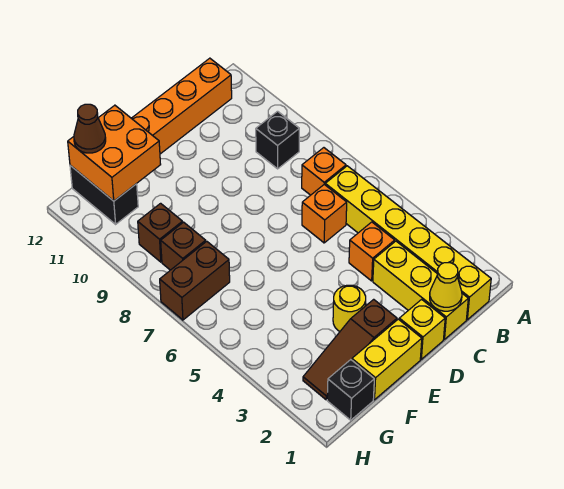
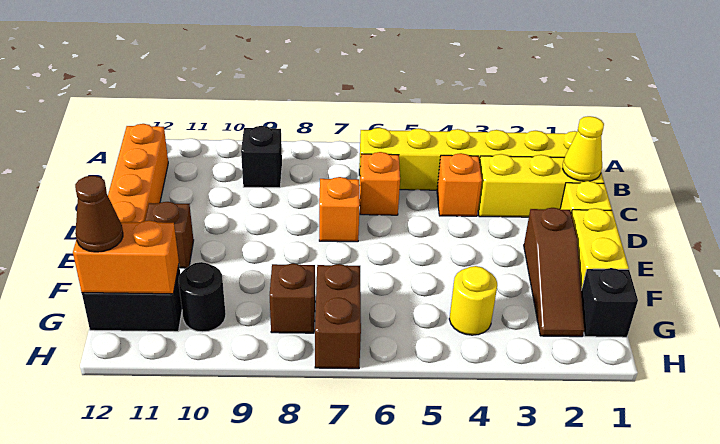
orange brick B7 level 1 -> orange brick D7 level 1
yellow round brick E3 level 1 -> yellow round brick G4 level 1
orange brick F11:G12 level 2 -> orange brick G11:G12 level 2
brown brick G9 level 1 -> brown brick E11 level 1
none -> black round brick G10 level 1

